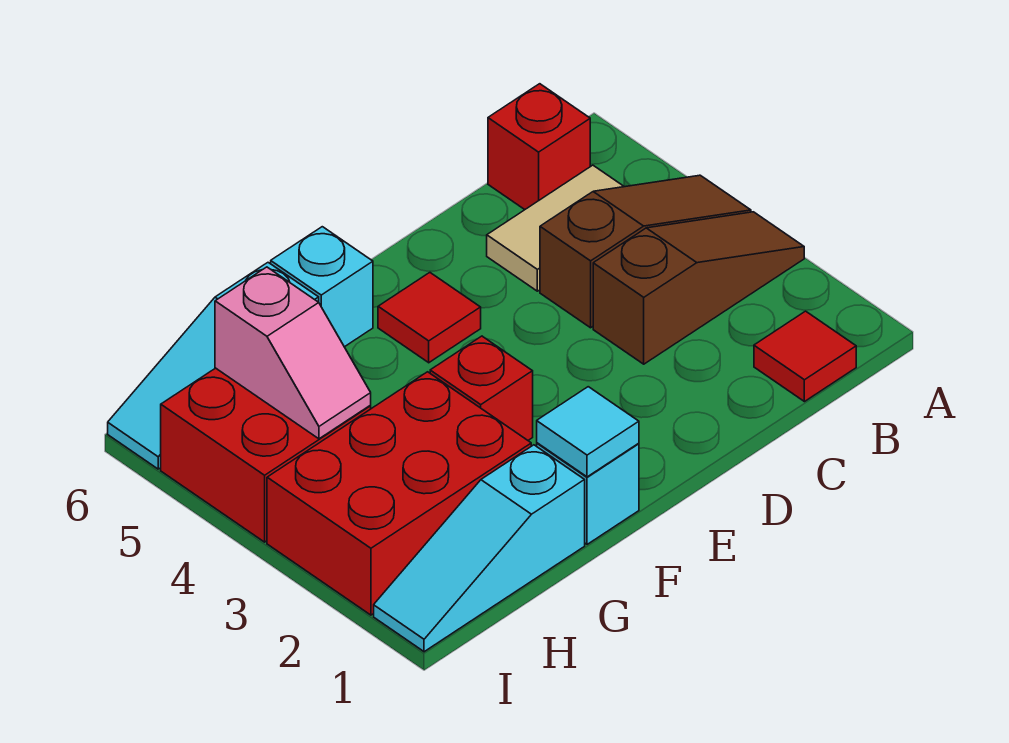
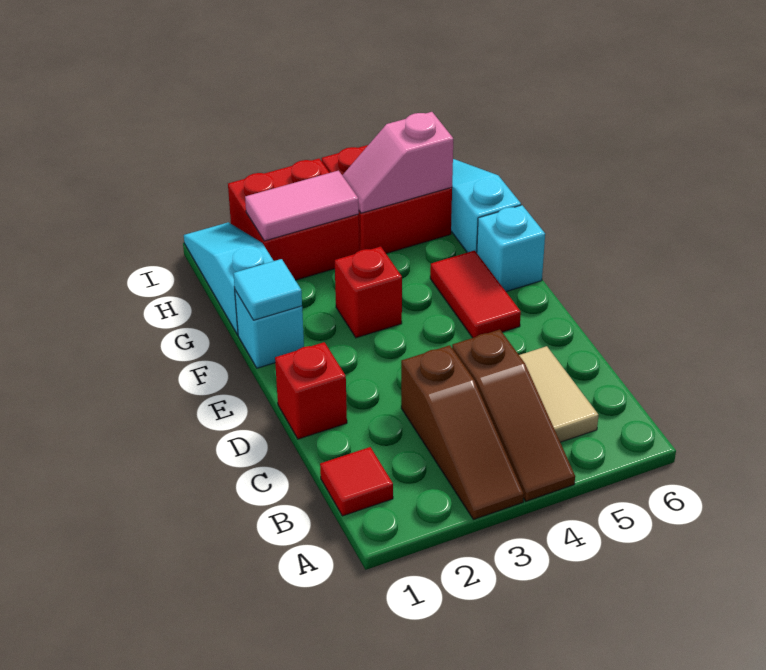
red brick B6 level 1 -> red brick D1 level 1
red tile E5 level 1 -> red tile E5:F5 level 1
red brick G2:I3 level 1 -> red brick H2:I3 level 1
none -> pink tile H2:H3 level 2

